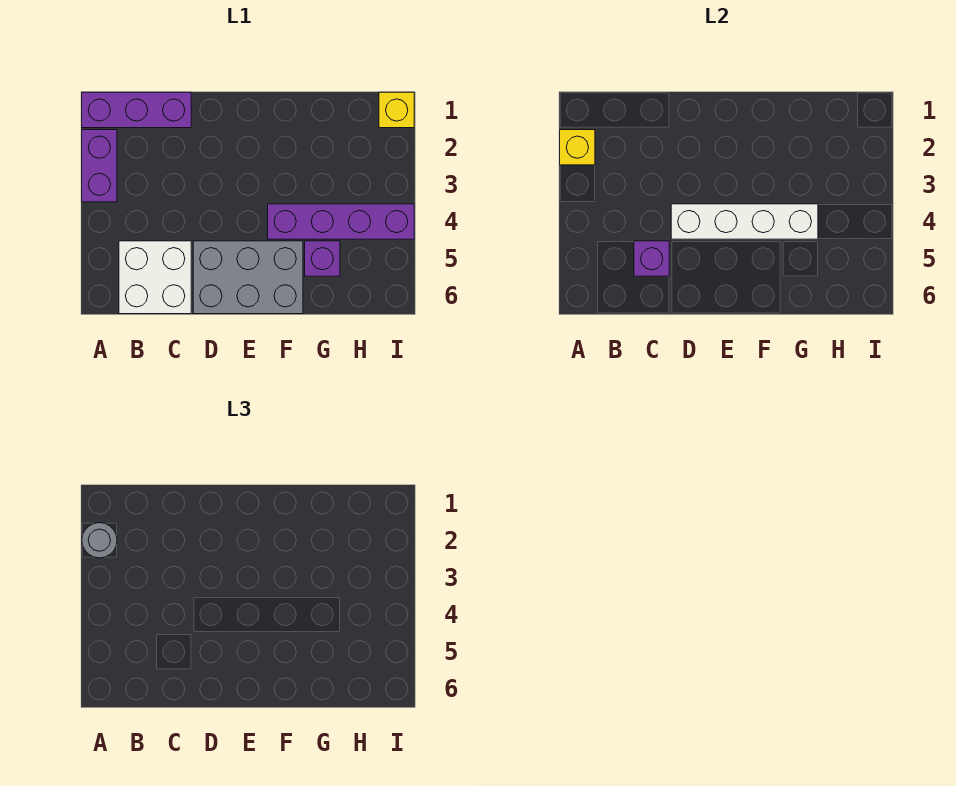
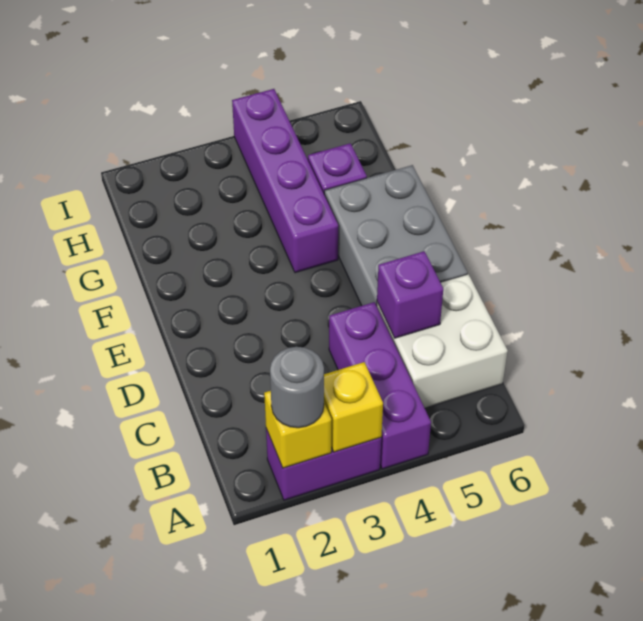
purple brick A1:C1 level 1 -> purple brick A4:C4 level 1
white brick D4:G4 level 2 -> none
yellow brick I1 level 1 -> yellow brick A3 level 2

